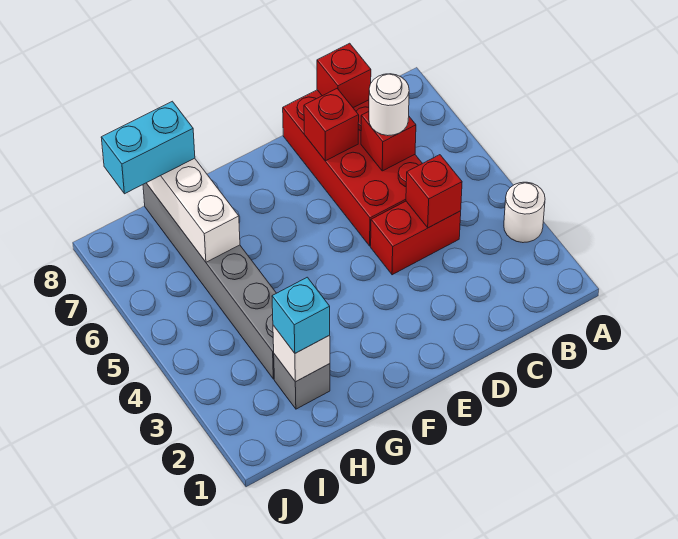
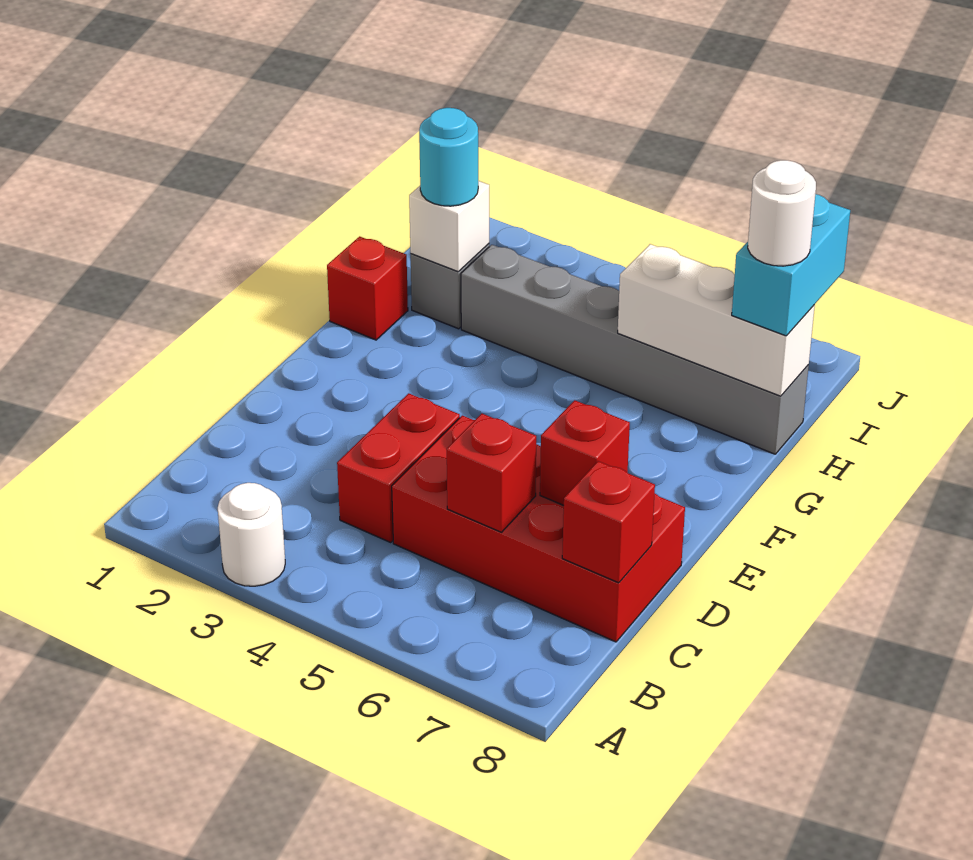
red brick C4 level 2 -> red brick G1 level 1
white round brick C6 level 3 -> white round brick H8 level 4
cyan brick H2 level 3 -> cyan round brick H2 level 3

